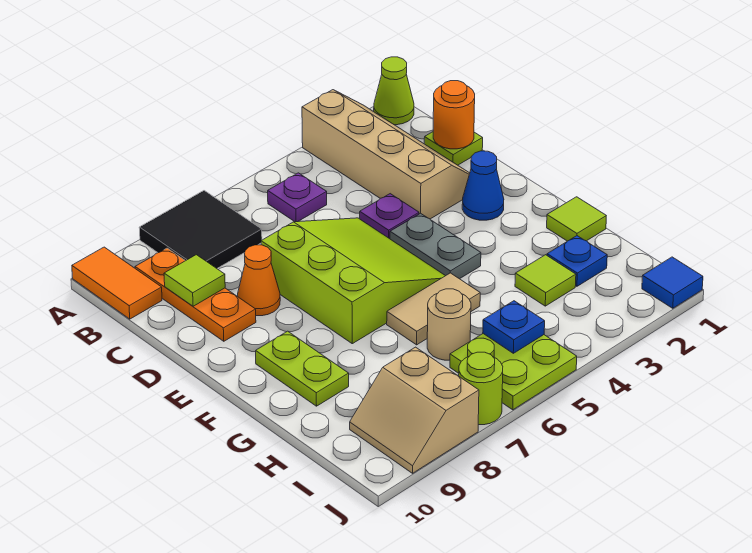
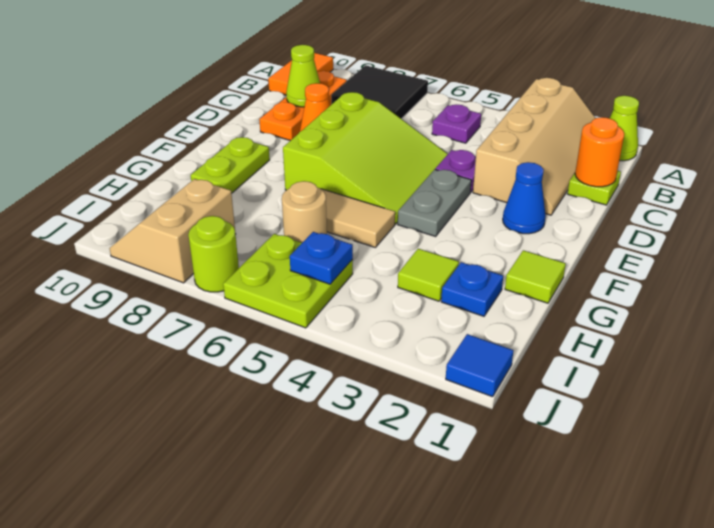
lime tile C9 level 2 -> lime cone C9 level 2

